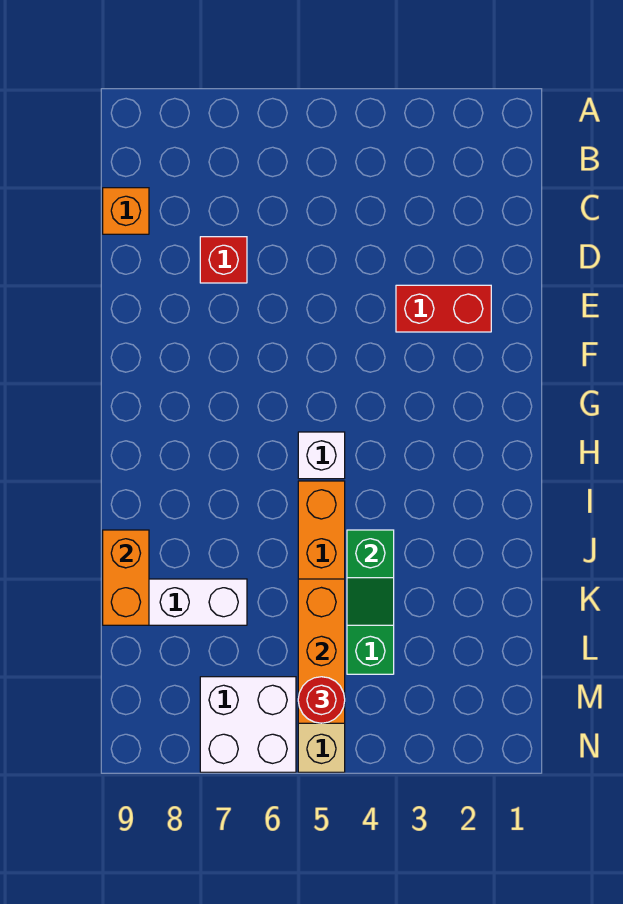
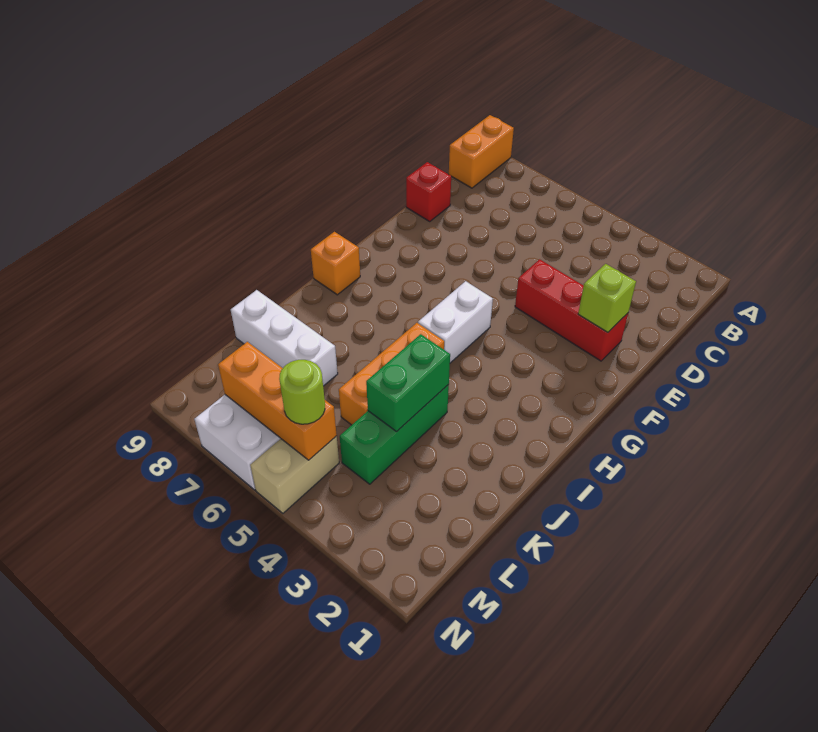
orange brick C9 level 1 -> orange brick H9 level 1
red brick D7 level 1 -> red brick D9 level 1
red brick E2:E3 level 1 -> red brick E2:E4 level 1
none -> lime brick E2 level 2
white brick H5 level 1 -> white brick G5:H5 level 1
green slope J4:K4 level 2 top J -> green brick J4:K4 level 2
orange brick J9:K9 level 2 -> orange brick A9:B9 level 1
orange brick K5:M5 level 2 -> orange brick M5:M7 level 2
red round brick M5 level 3 -> lime round brick M5 level 3

